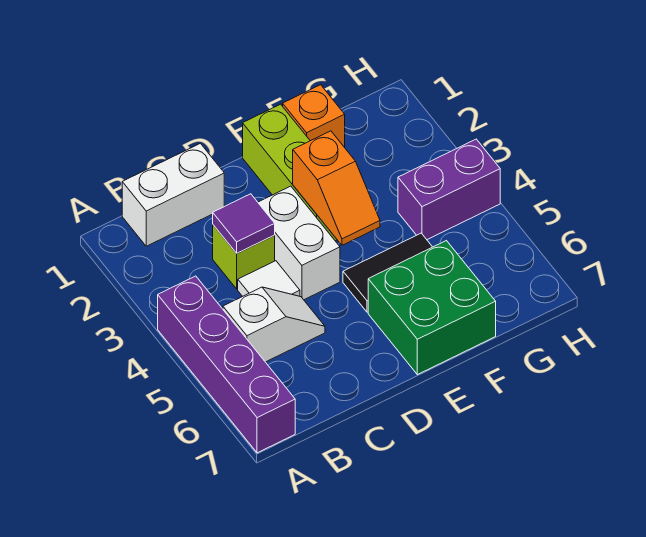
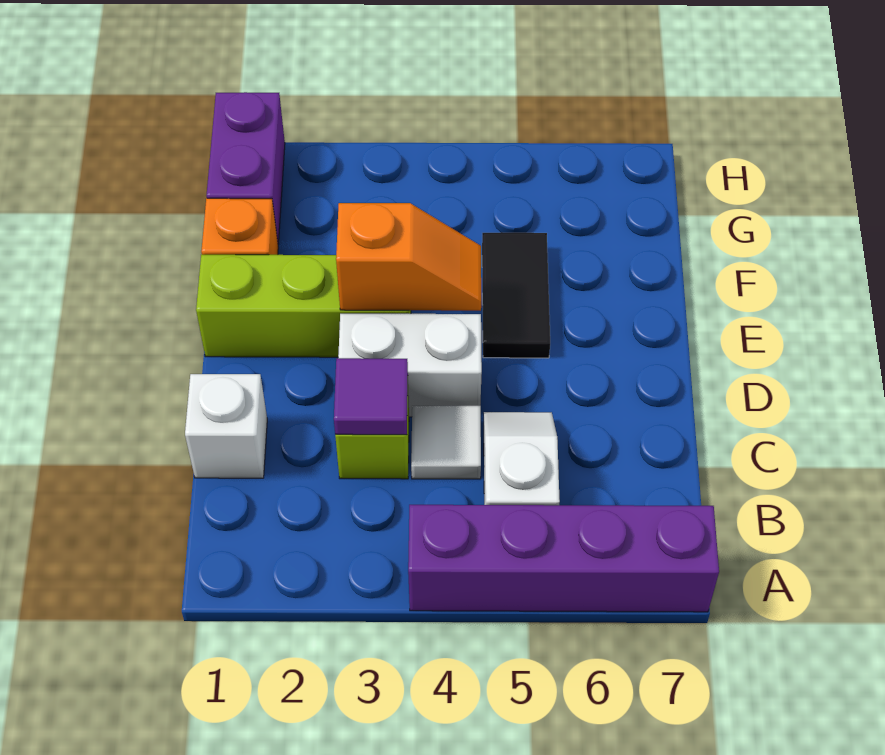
white brick B1:C1 level 1 -> white brick C1 level 1
green brick E6:F7 level 1 -> none
purple brick G4:H4 level 1 -> purple brick G1:H1 level 1

